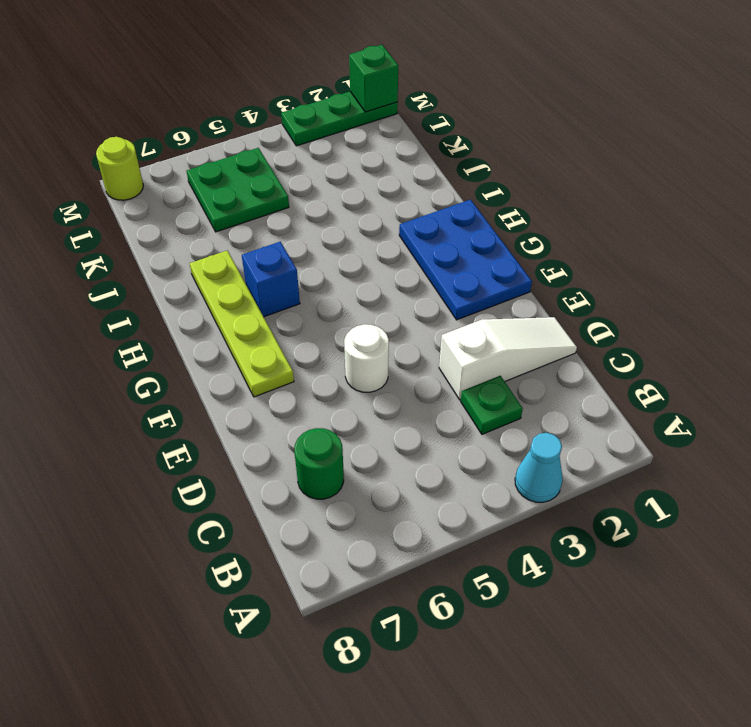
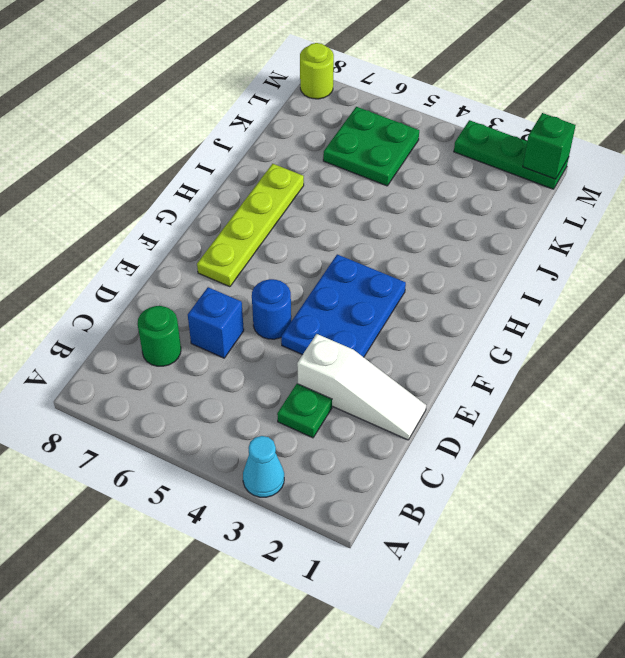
white round brick E5 level 1 -> blue round brick E5 level 1
blue plate F1:H2 level 1 -> blue plate E3:G4 level 1
blue brick H6 level 1 -> blue brick D6 level 1

